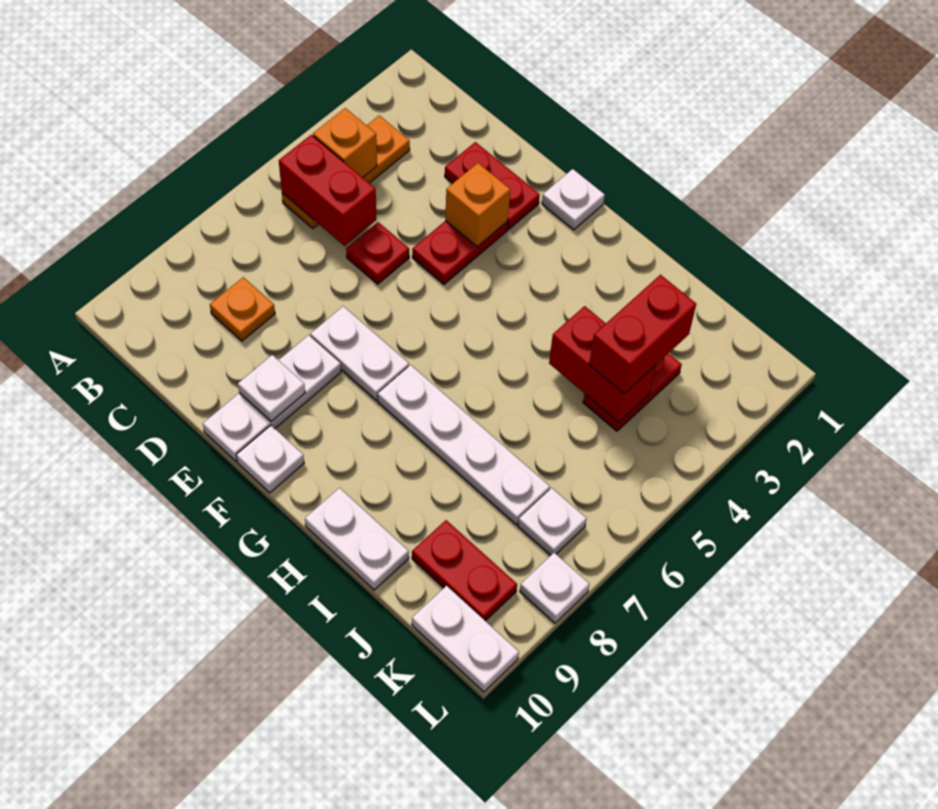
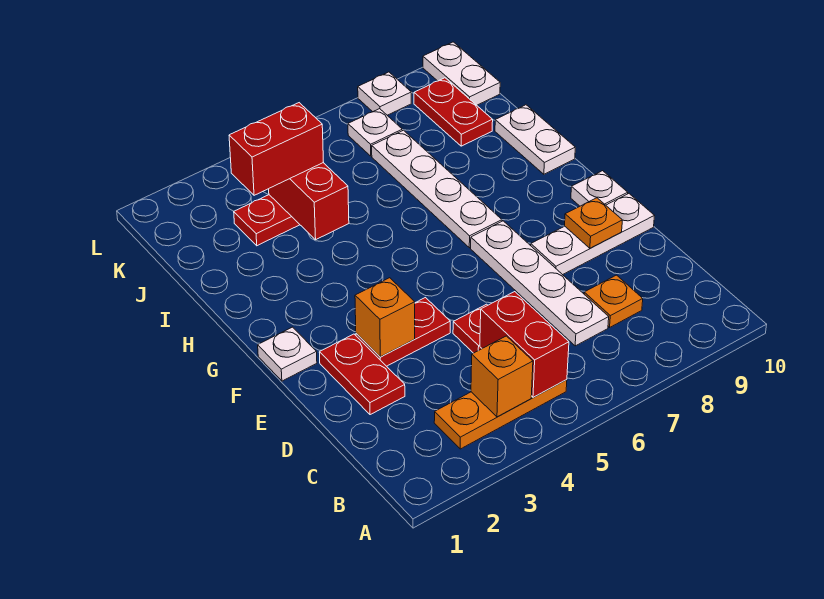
white plate E7:F7 level 1 -> white plate C7:F7 level 1
white plate E9 level 2 -> orange plate E9 level 2

